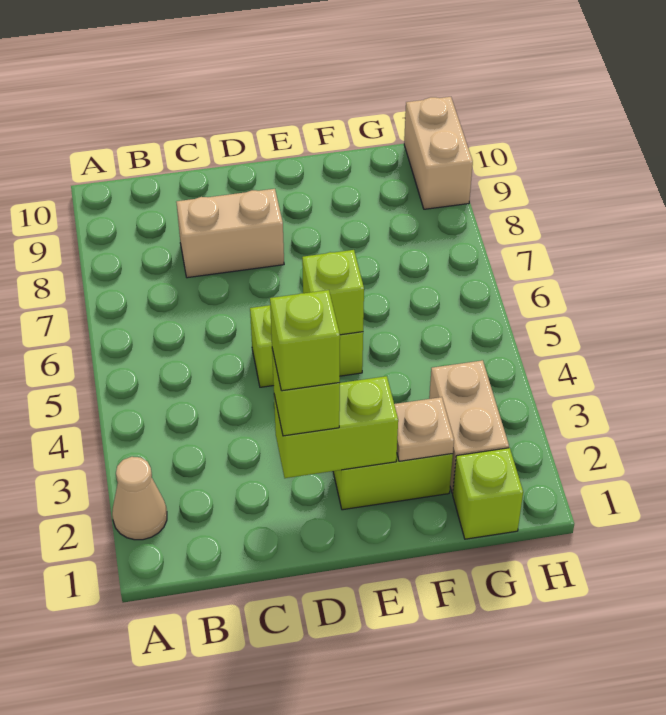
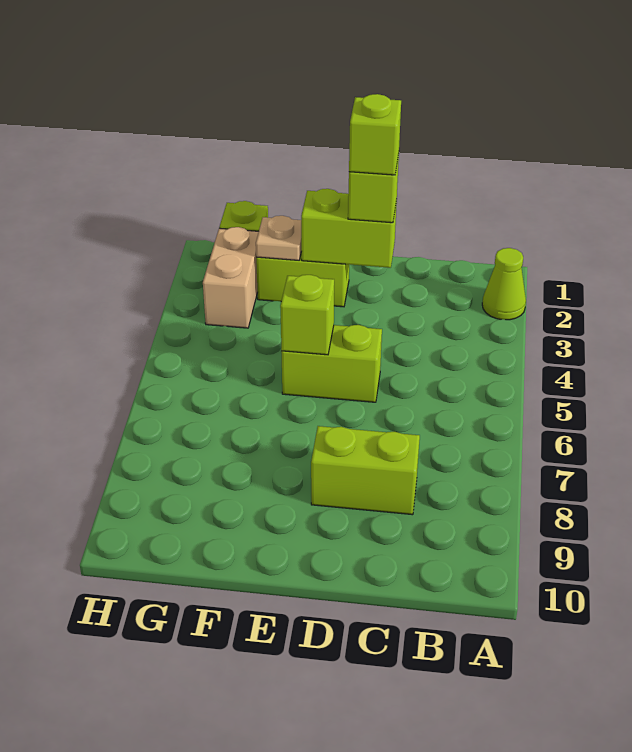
tan cone A2 level 1 -> lime cone A2 level 1
tan brick C8:D8 level 1 -> lime brick C8:D8 level 1
tan brick H9:H10 level 1 -> none

